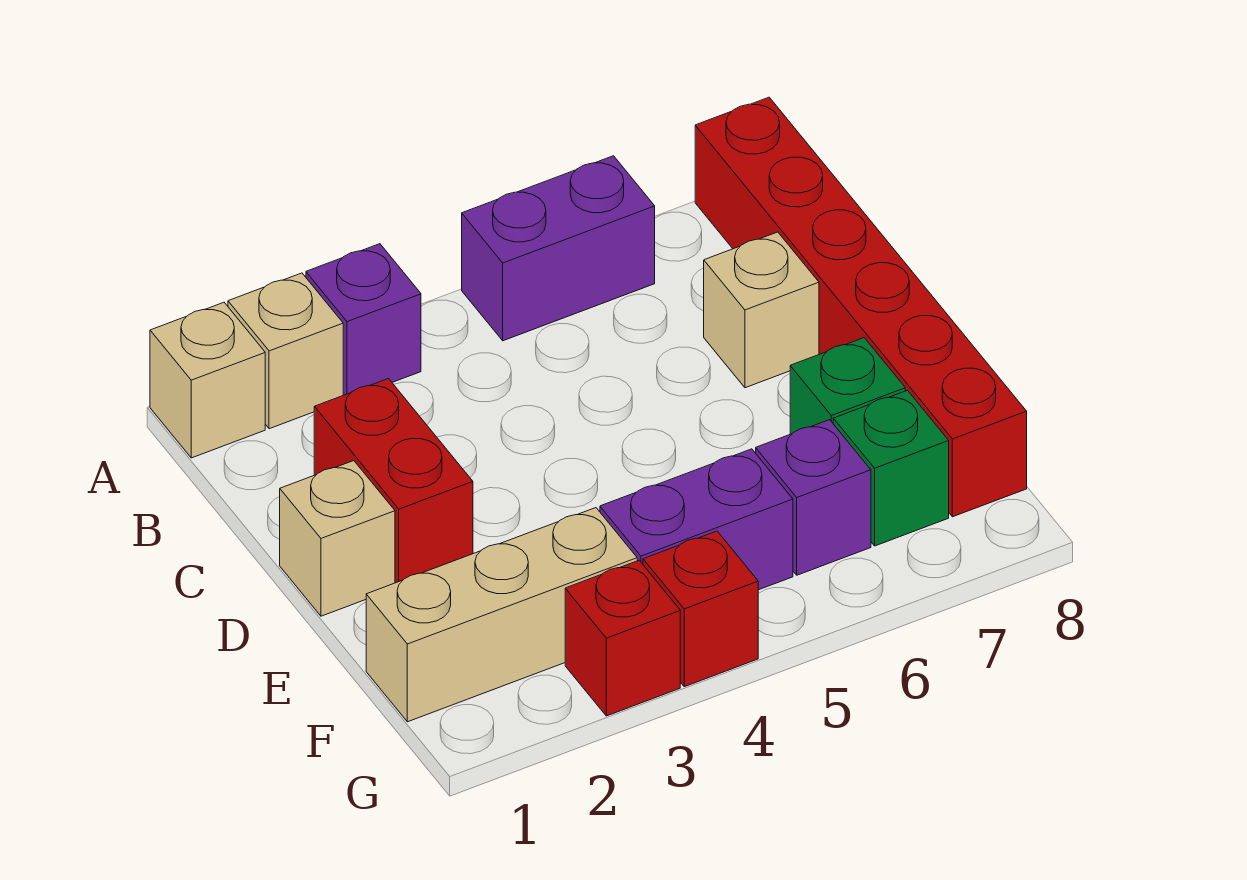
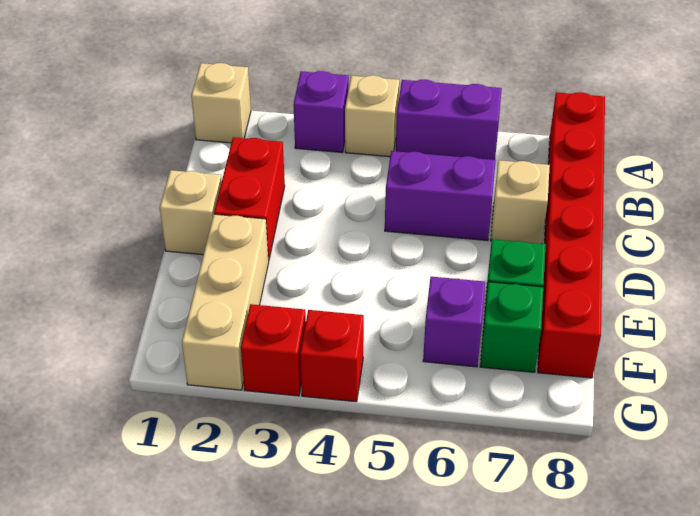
tan brick A2 level 1 -> tan brick A4 level 1
tan brick F1:F3 level 1 -> tan brick E2:G2 level 1
purple brick F4:F5 level 1 -> purple brick C5:C6 level 1

